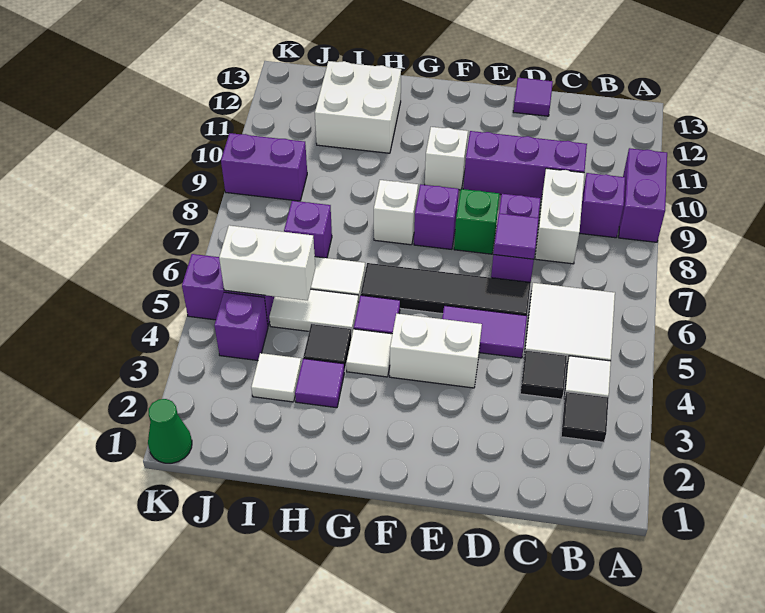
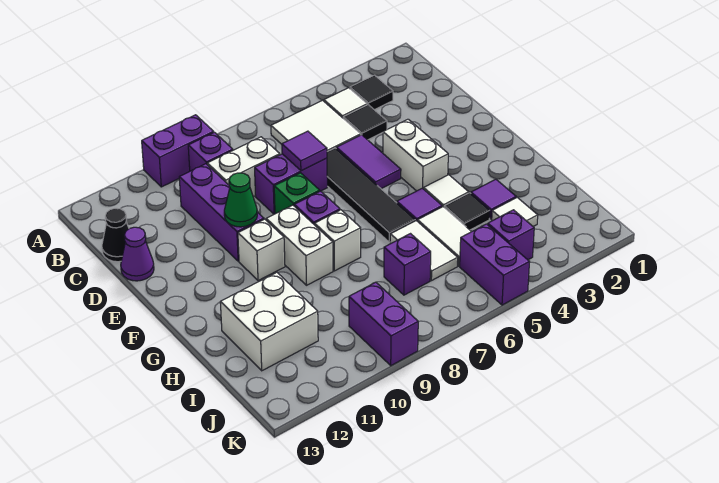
none -> black cone C13 level 1
purple tile D13 level 1 -> purple cone D13 level 1
white brick I5:J5 level 2 -> white brick F9:G9 level 1
green cone K1 level 1 -> green cone E10 level 2

